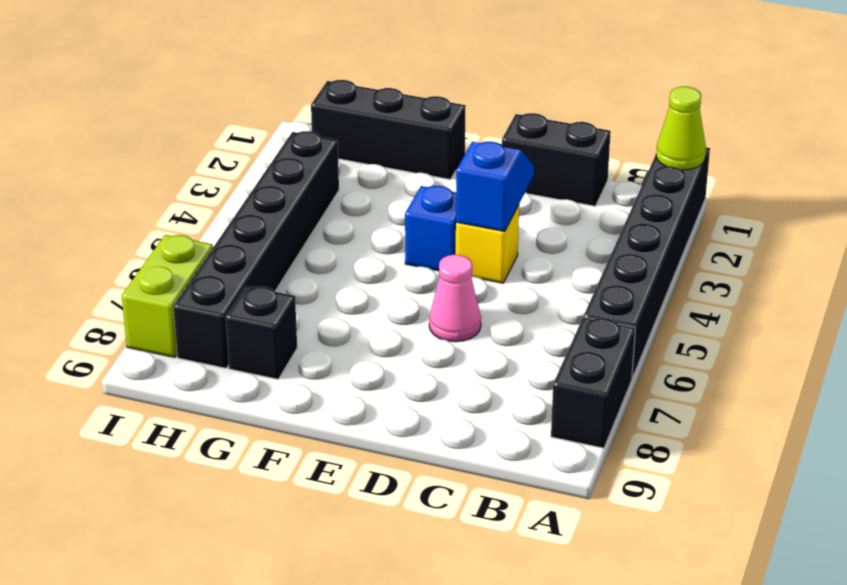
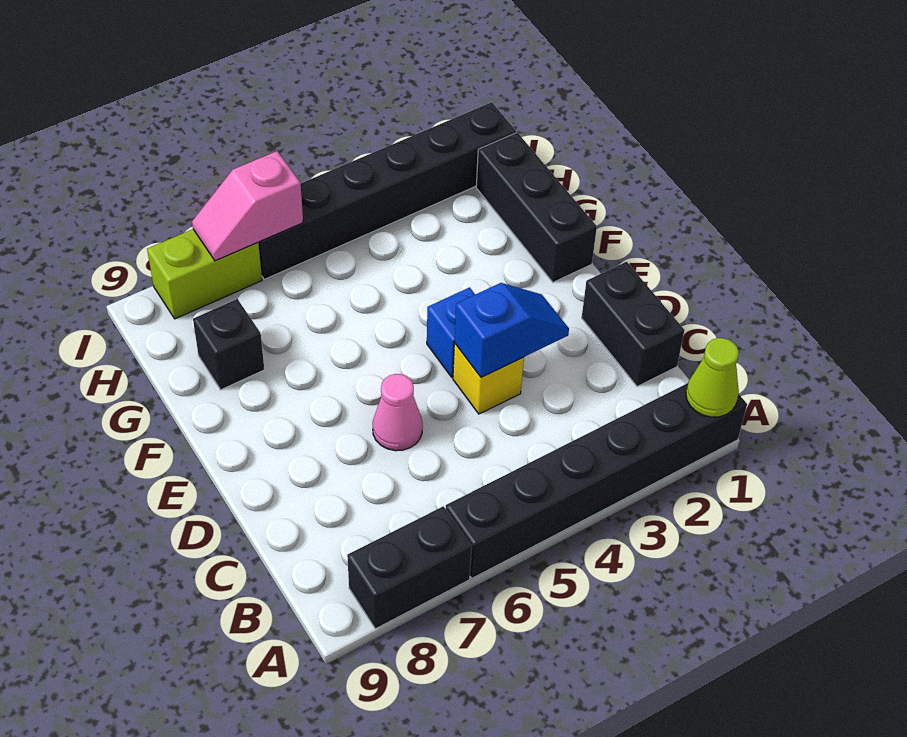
black brick H3:H8 level 1 -> black brick I1:I6 level 1
none -> pink slope I6:I7 level 2 top 6

